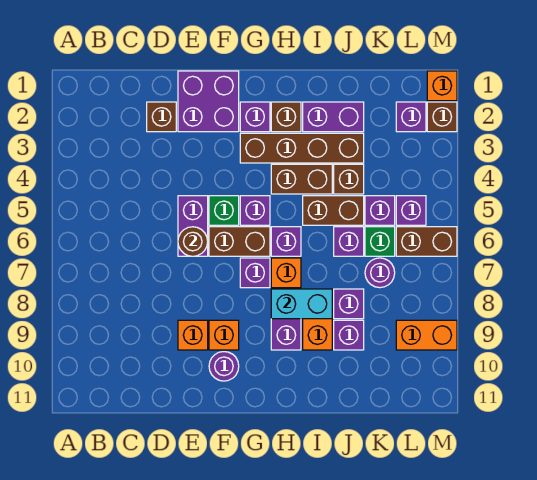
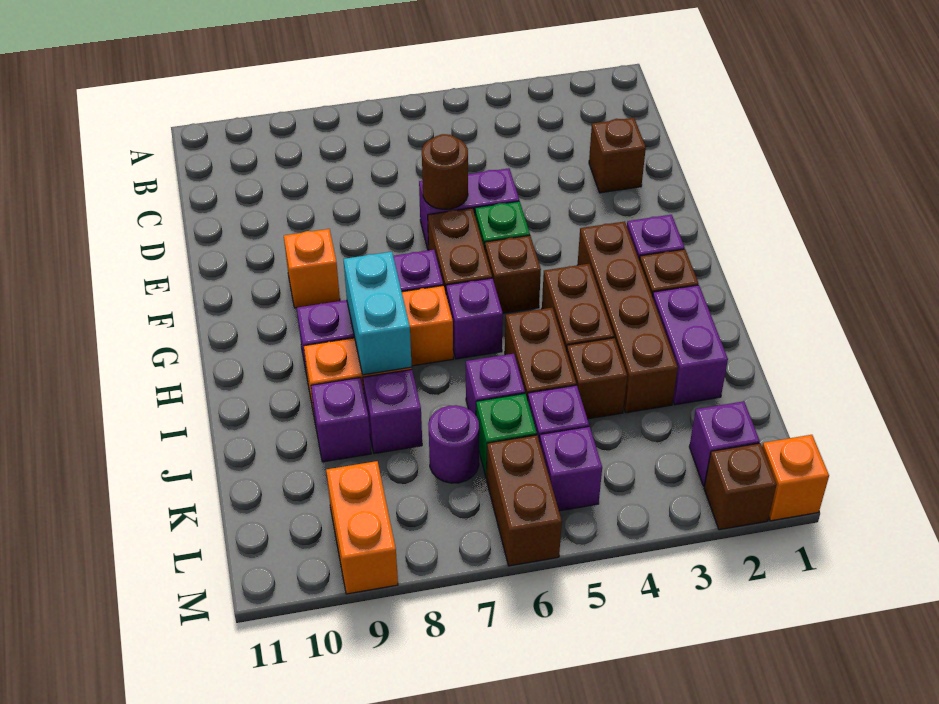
purple brick E1:F2 level 1 -> none
orange brick E9 level 1 -> none
purple round brick F10 level 1 -> none
purple brick G5 level 1 -> brown brick G5 level 1

